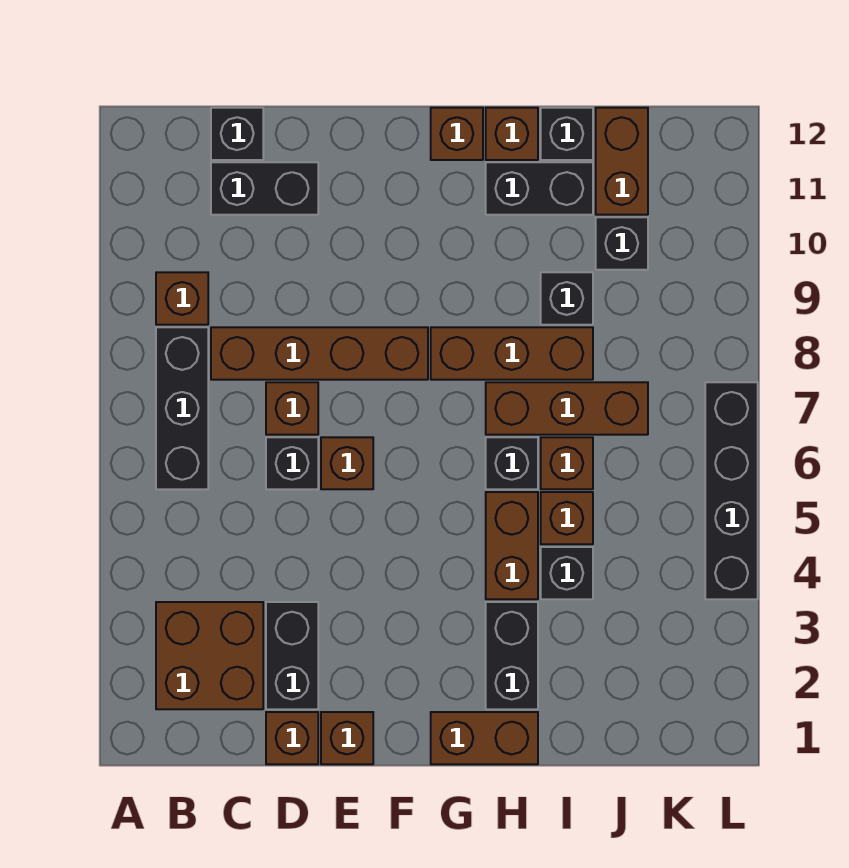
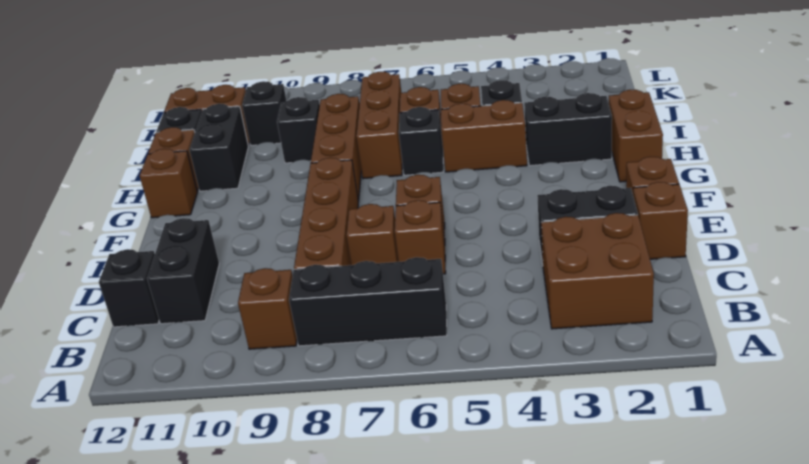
black brick D6 level 1 -> brown brick D6 level 1
black brick L4:L7 level 1 -> none

